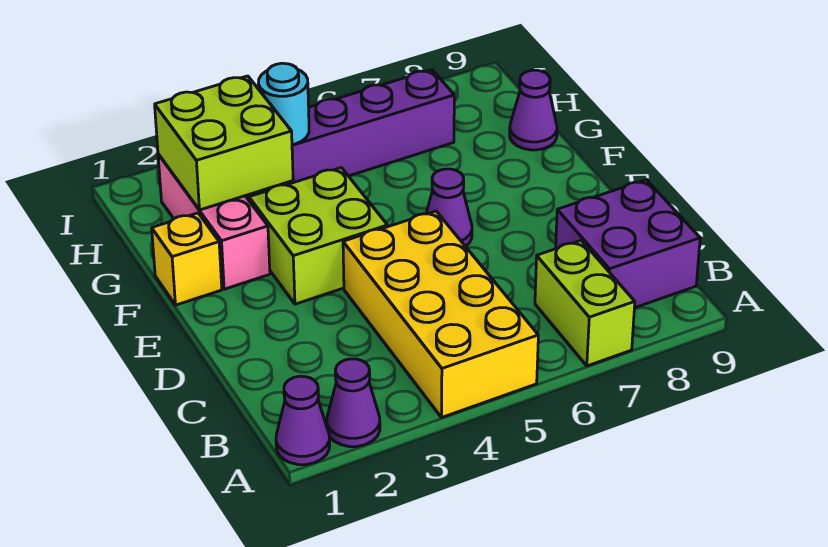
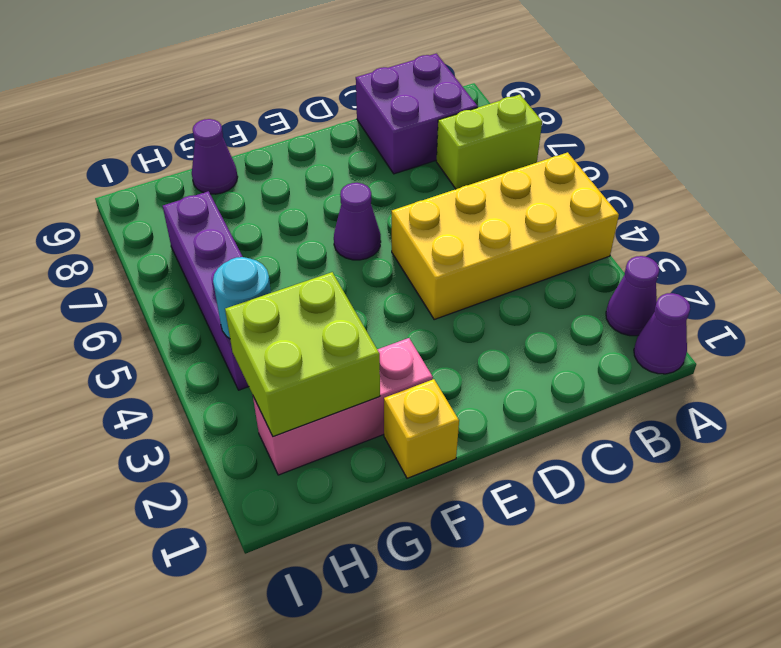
lime brick E3:F4 level 1 -> none

